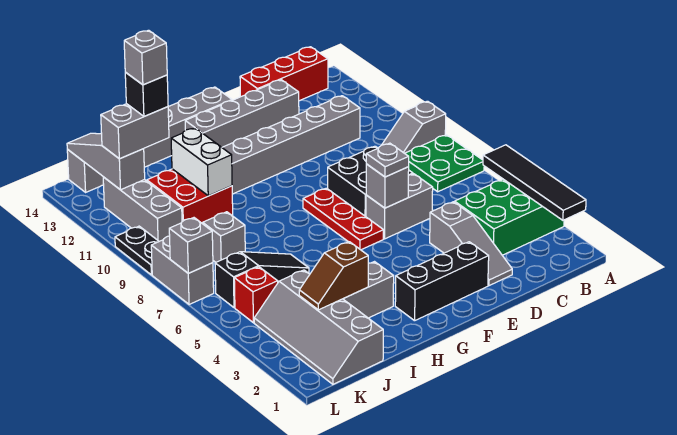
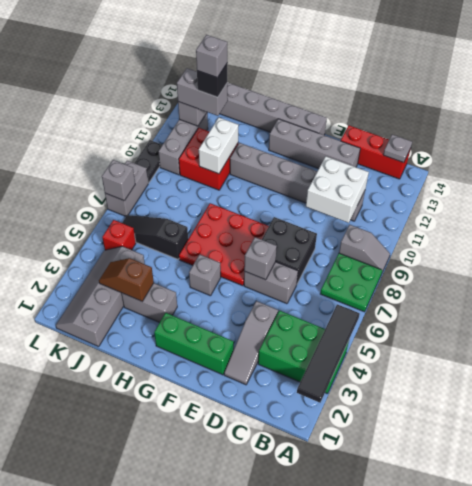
grey slope A9:B9 level 1 top A -> grey slope A9:B9 level 1 top B
none -> white brick C10:D11 level 2
black brick E2:G2 level 1 -> green brick E2:G2 level 1
grey plate E6 level 3 -> grey plate B14 level 2
red plate F6:F8 level 1 -> red plate F6:H8 level 1
black slope I6:K6 level 1 top K -> black slope I6:K6 level 1 top I
grey brick J8 level 1 -> grey brick G5 level 1

